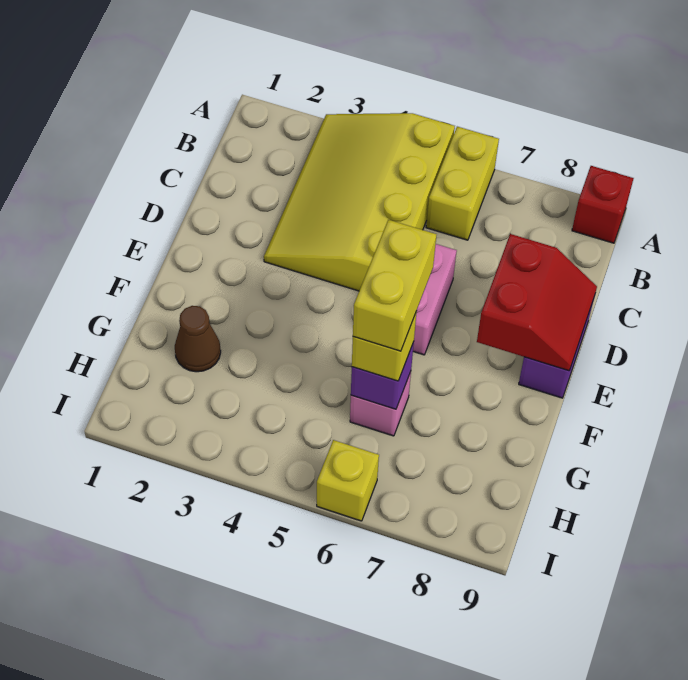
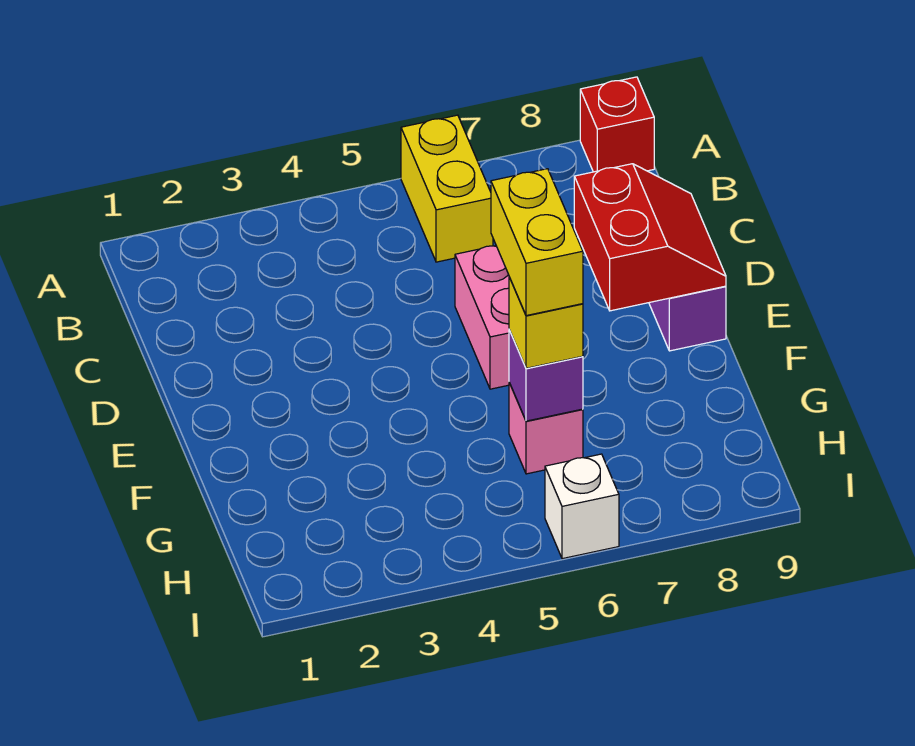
yellow slope A3:D5 level 1 top 5 -> none
brown cone G2 level 1 -> none
yellow brick I6 level 1 -> white brick I6 level 1

